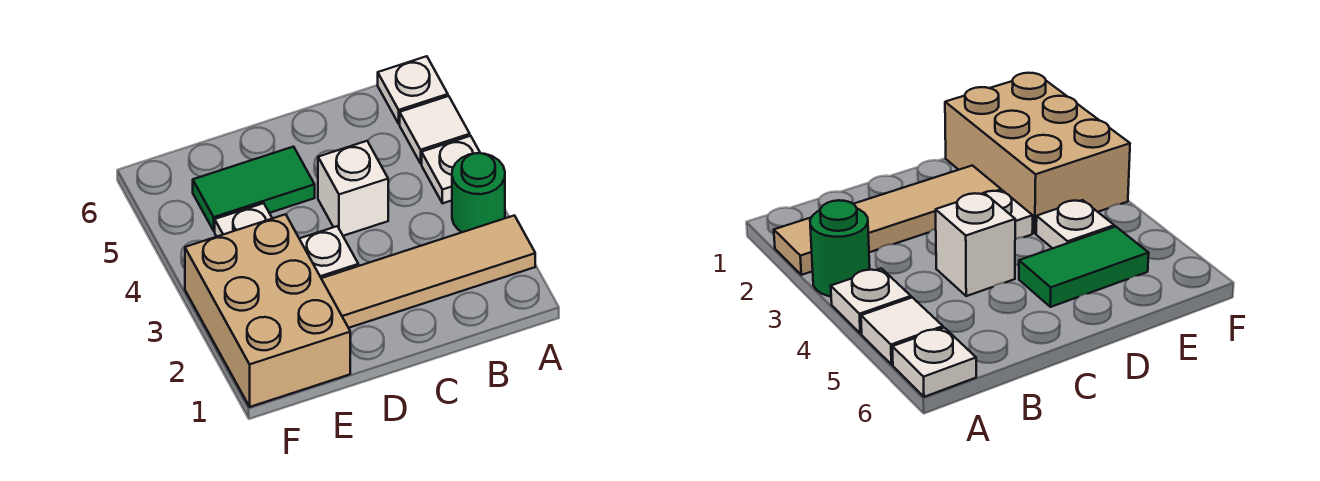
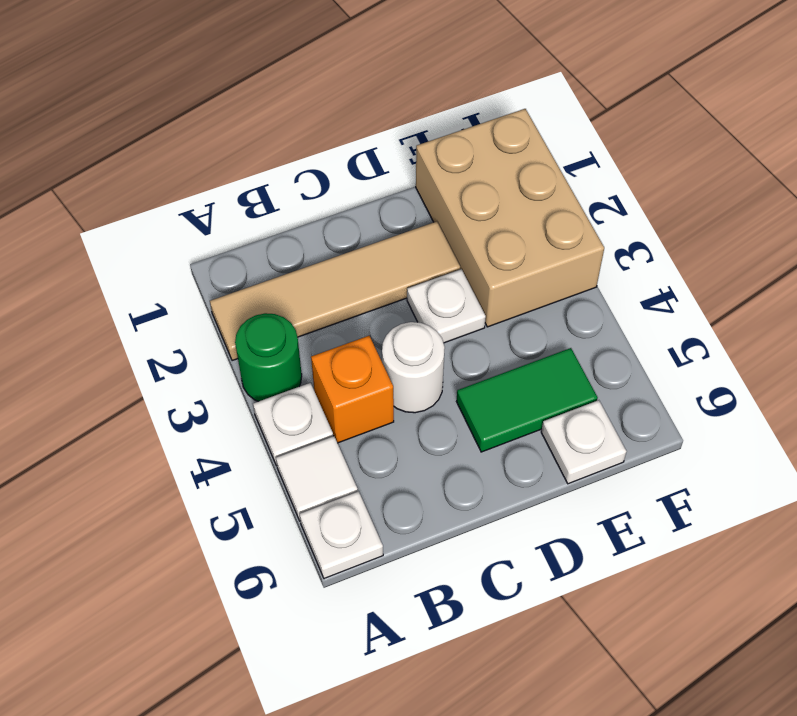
none -> orange brick B4 level 1
white brick C4 level 1 -> white round brick C4 level 1
white plate E4 level 1 -> white plate E6 level 1

